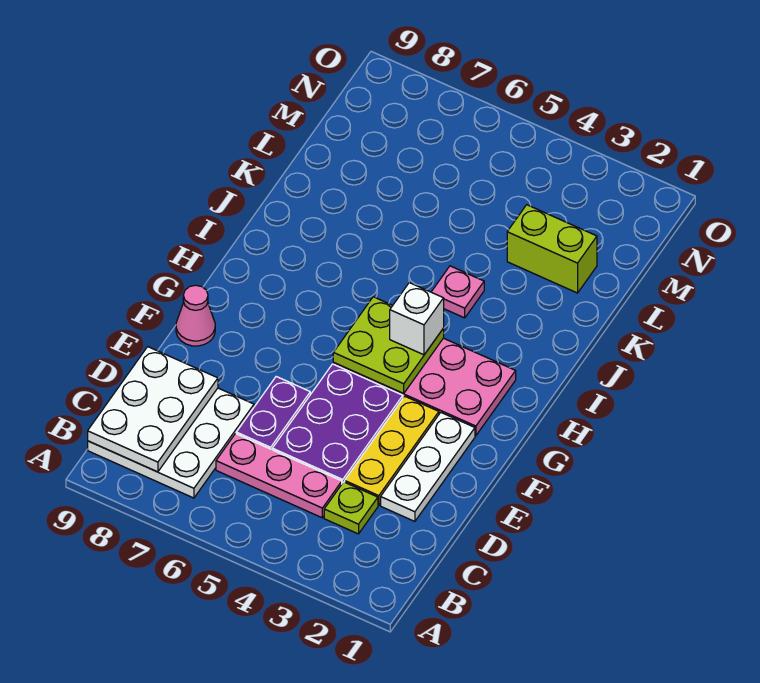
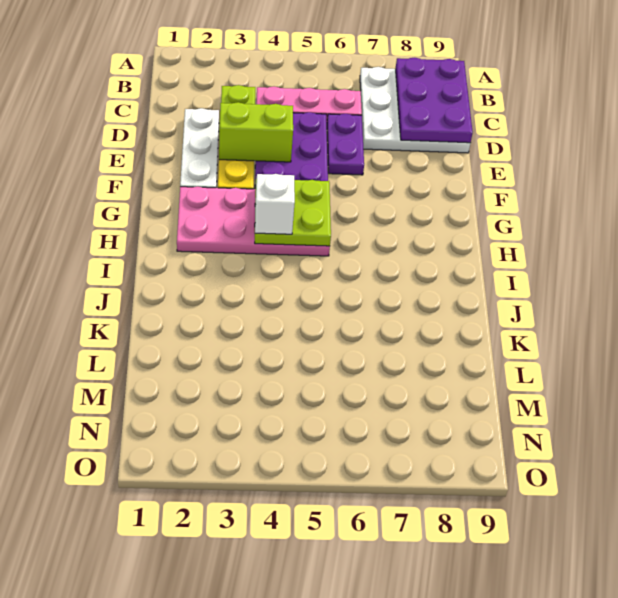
white plate B8:D9 level 2 -> purple plate B8:D9 level 2
pink cone F9 level 1 -> none
pink plate J4 level 1 -> none
lime brick L2:L3 level 1 -> lime brick E3:E4 level 2

